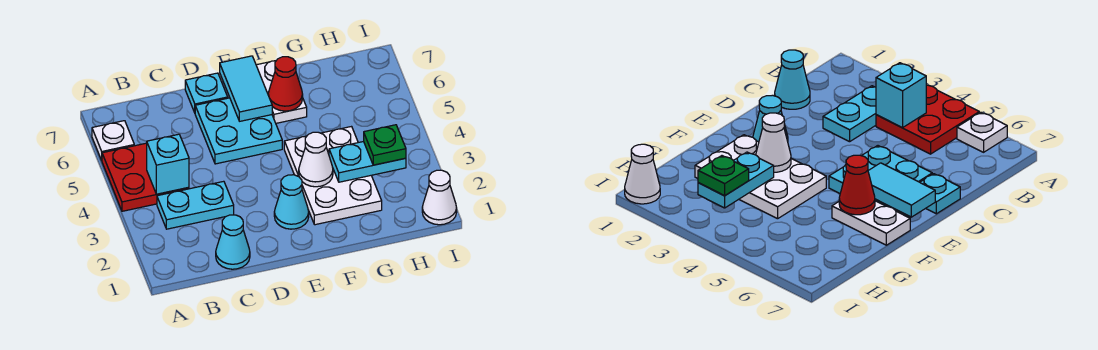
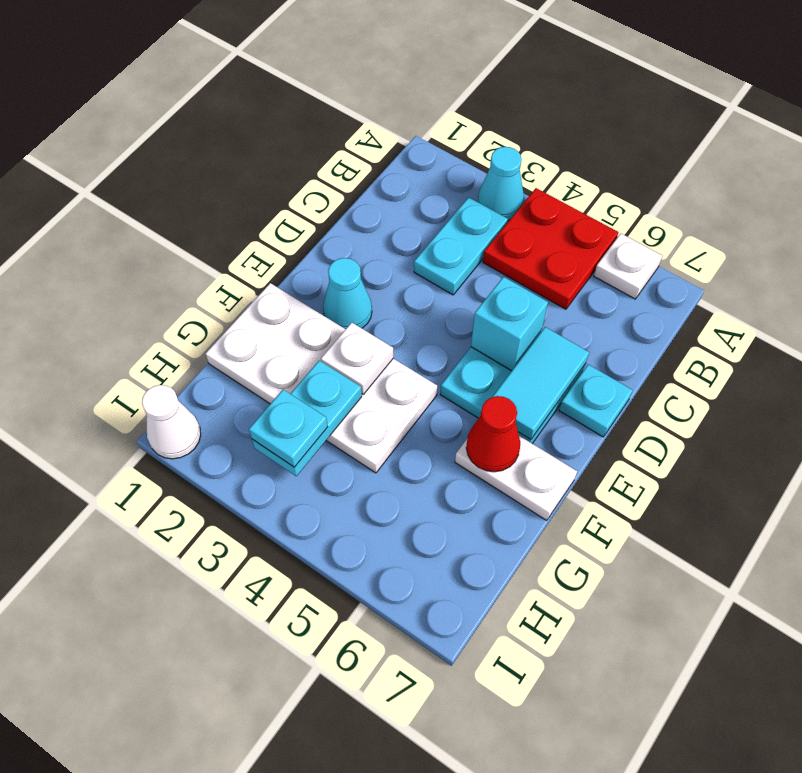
cyan brick B4 level 2 -> cyan brick D5 level 2
cyan cone C1 level 1 -> cyan cone A3 level 1
cyan tile E6:E7 level 2 -> cyan tile D6:E6 level 2
white plate F2:G4 level 1 -> white plate F1:G4 level 1
white cone F3 level 2 -> white plate F3 level 2
green plate H3 level 3 -> cyan plate H3 level 3

